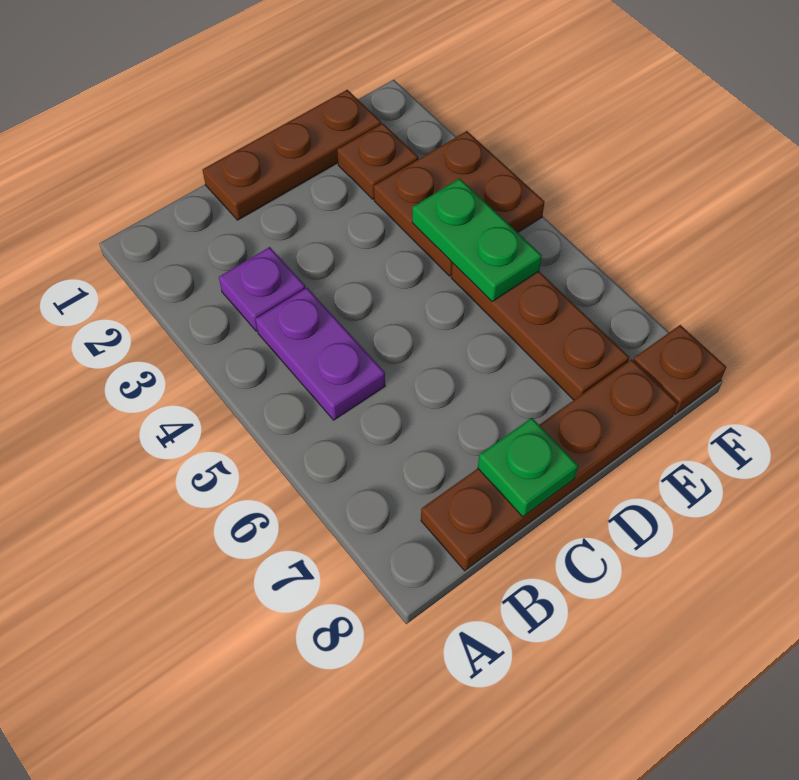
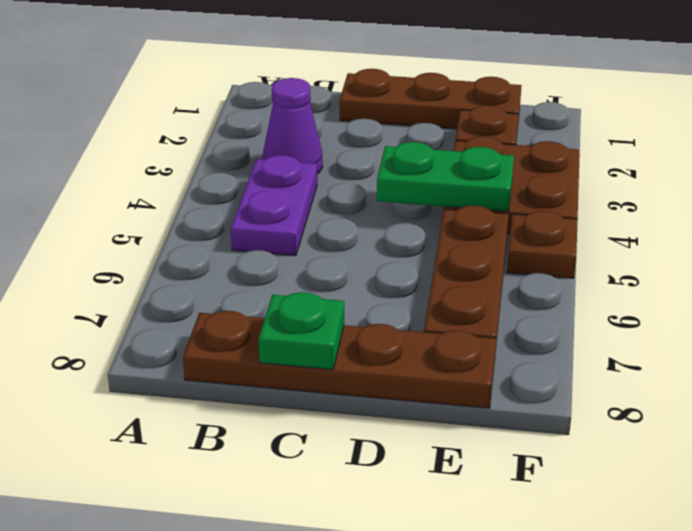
purple plate B3 level 1 -> purple cone B3 level 1
green plate E4:E5 level 2 -> green plate D4:E4 level 2
brown plate F8 level 1 -> brown plate F5 level 1

